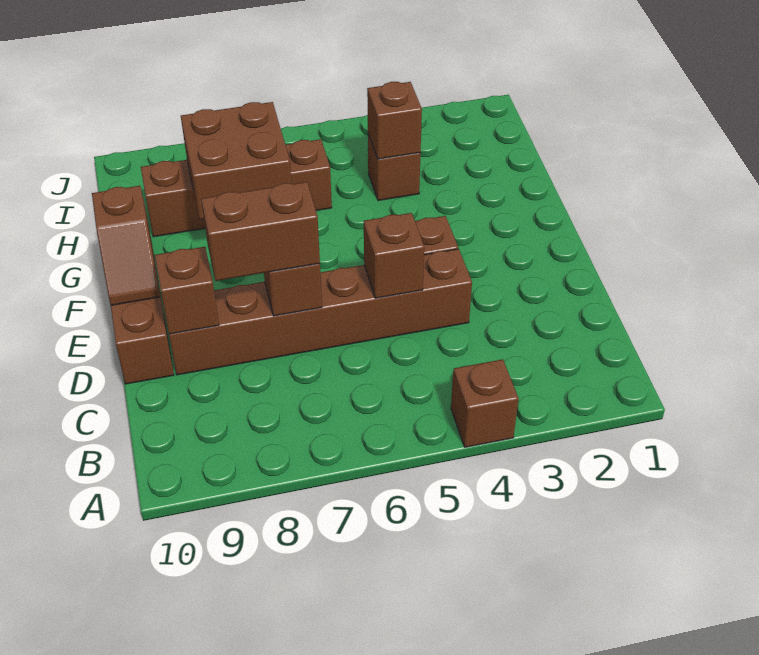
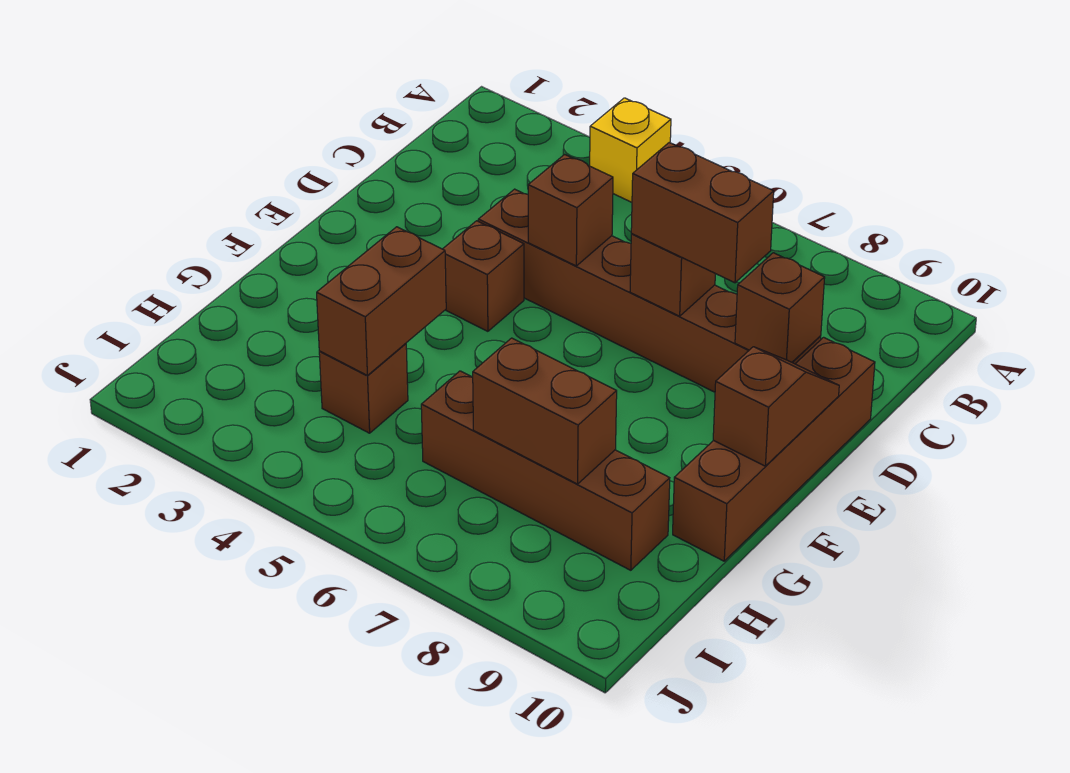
brown brick A4 level 1 -> yellow brick A4 level 1
brown brick G7:H8 level 2 -> brown brick H7:H8 level 2
brown brick H4 level 2 -> brown brick G4:H4 level 2

